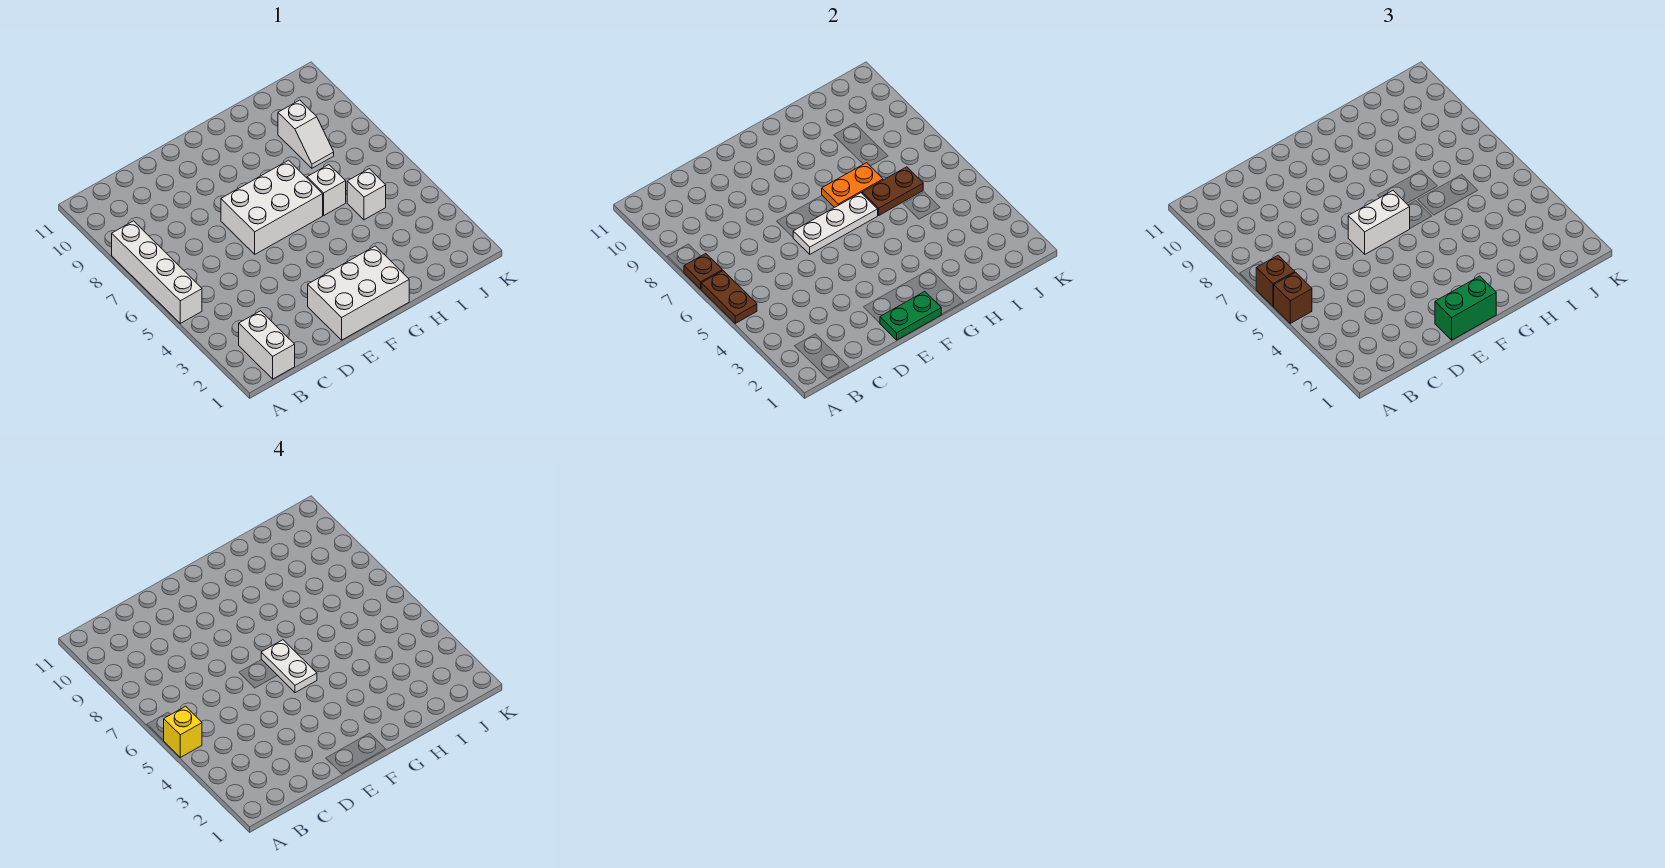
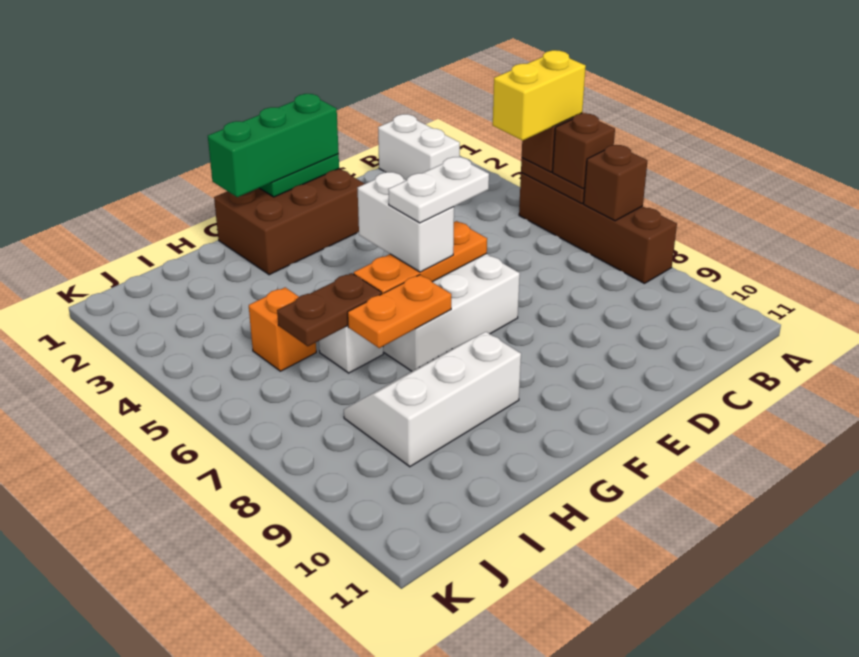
white brick A5:A8 level 1 -> brown brick A5:A8 level 1
yellow brick A5 level 4 -> yellow brick A5:B5 level 4
brown plate A7 level 2 -> brown brick A7 level 2
white brick E1:G2 level 1 -> brown brick E1:G2 level 1
green brick E1:F1 level 3 -> green brick E1:G1 level 3
white plate E6:G6 level 2 -> orange plate E6:G6 level 2
white brick E6:F6 level 3 -> white brick F5:F6 level 3
white plate F5:F6 level 4 -> white plate E6:F6 level 4
white brick I5 level 1 -> orange brick I5 level 1
white slope I8:I9 level 1 top 9 -> white slope G8:I9 level 1 top 9

